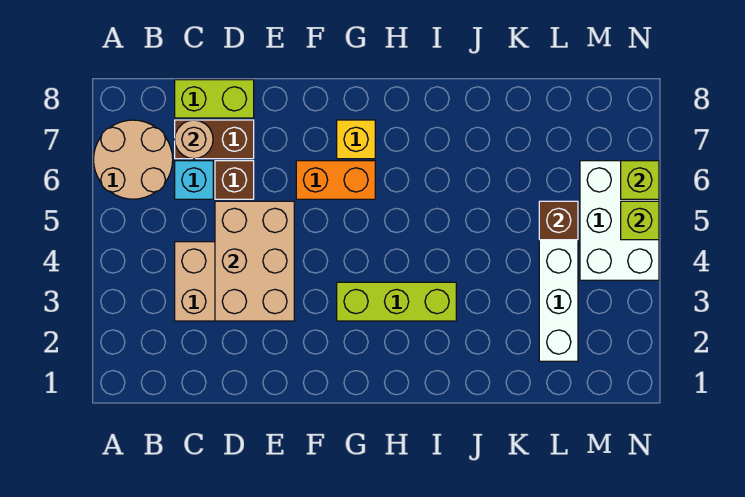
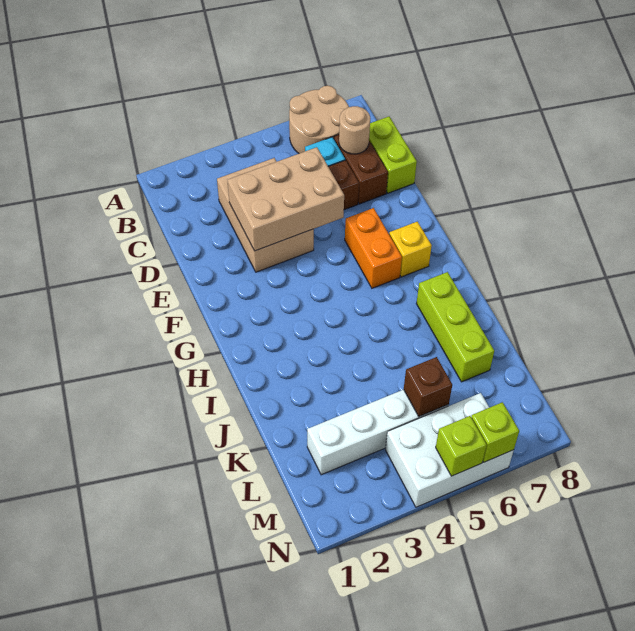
lime brick G3:I3 level 1 -> lime brick I7:K7 level 1

